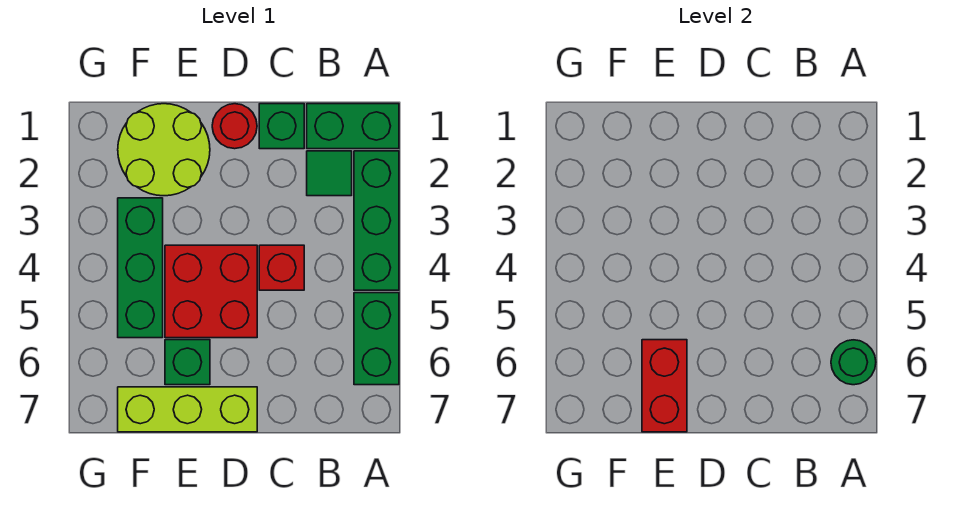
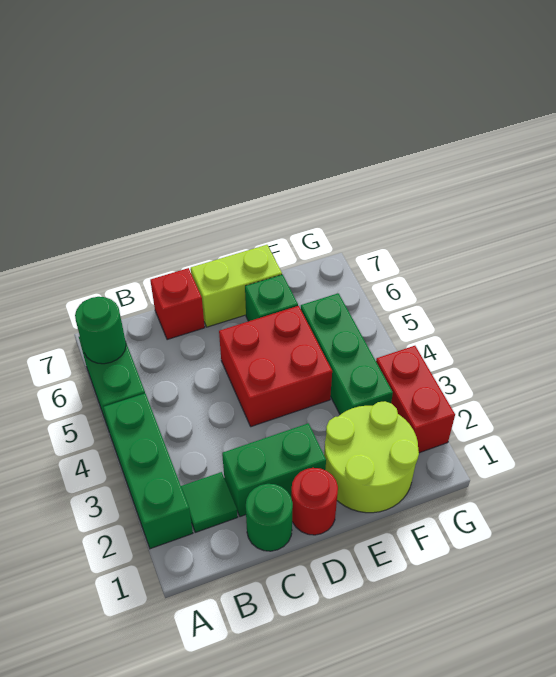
green brick A1:B1 level 1 -> green brick C2:D2 level 1
green brick C1 level 1 -> green round brick C1 level 1
red brick C4 level 1 -> red brick C7 level 1
lime brick D7:F7 level 1 -> lime brick D7:E7 level 1
red brick E6:E7 level 2 -> red brick G2:G3 level 1

